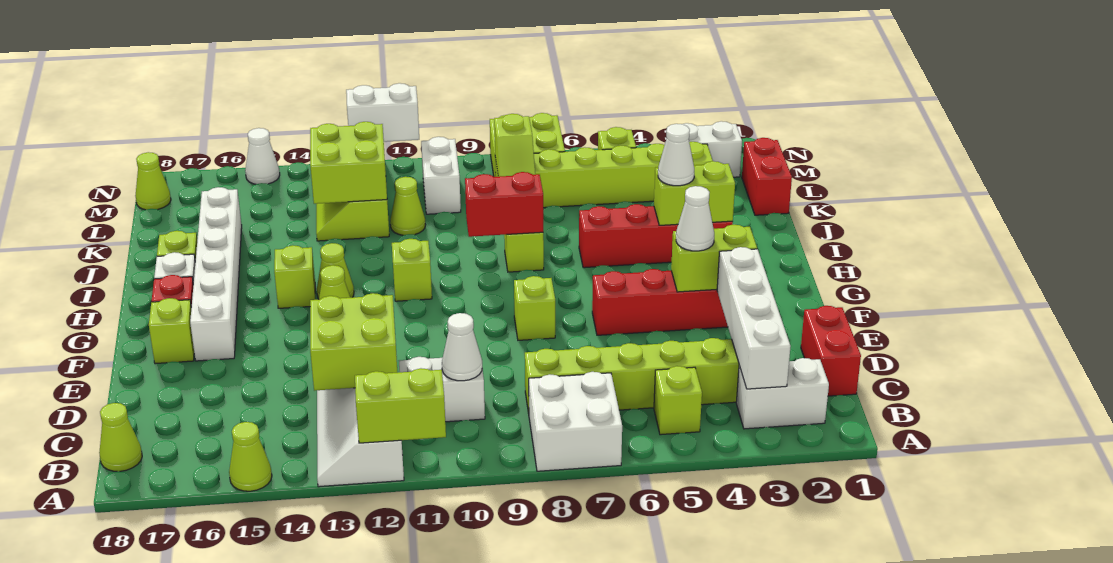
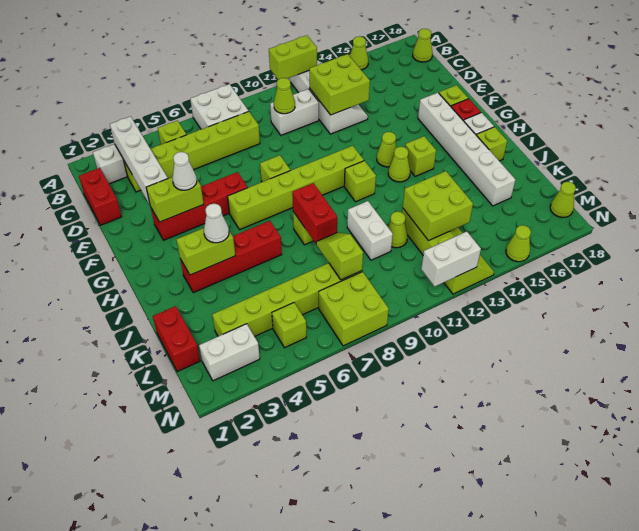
white cone C10 level 2 -> lime cone C10 level 2
none -> lime brick G6:G11 level 1
red brick I8:I9 level 2 -> red brick I8:J8 level 2
white brick L10:M10 level 1 -> white brick J10:K10 level 1
white cone N15 level 1 -> lime cone N15 level 1

